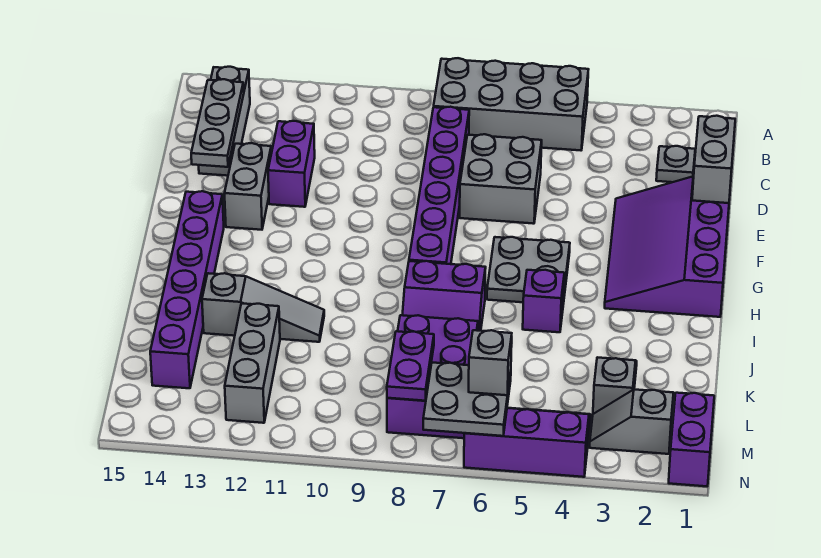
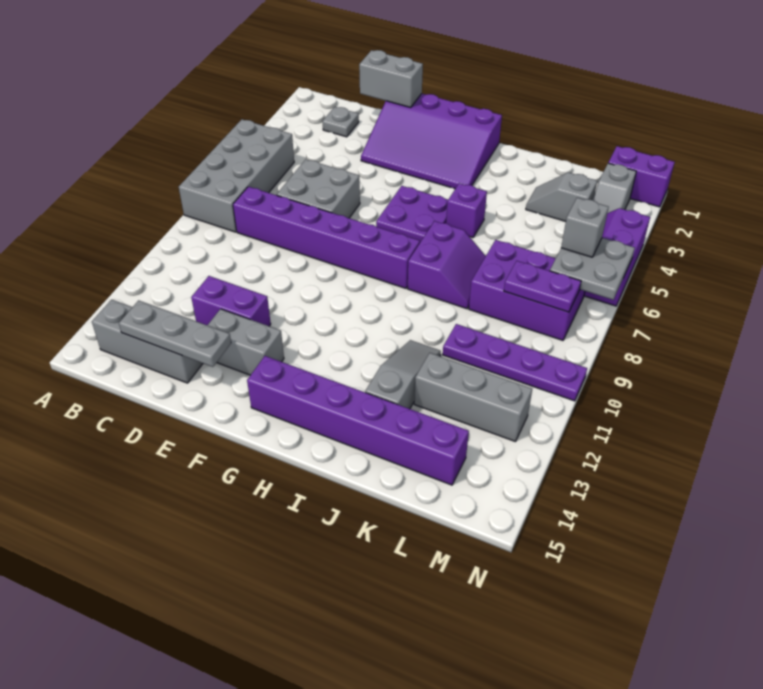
grey plate G5:H6 level 1 -> purple plate G5:H6 level 1
none -> purple plate K10:N10 level 1

